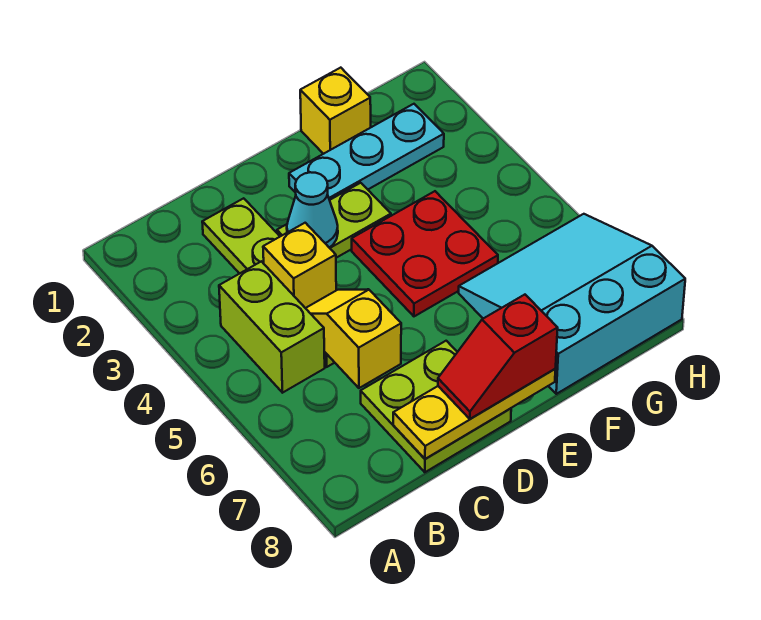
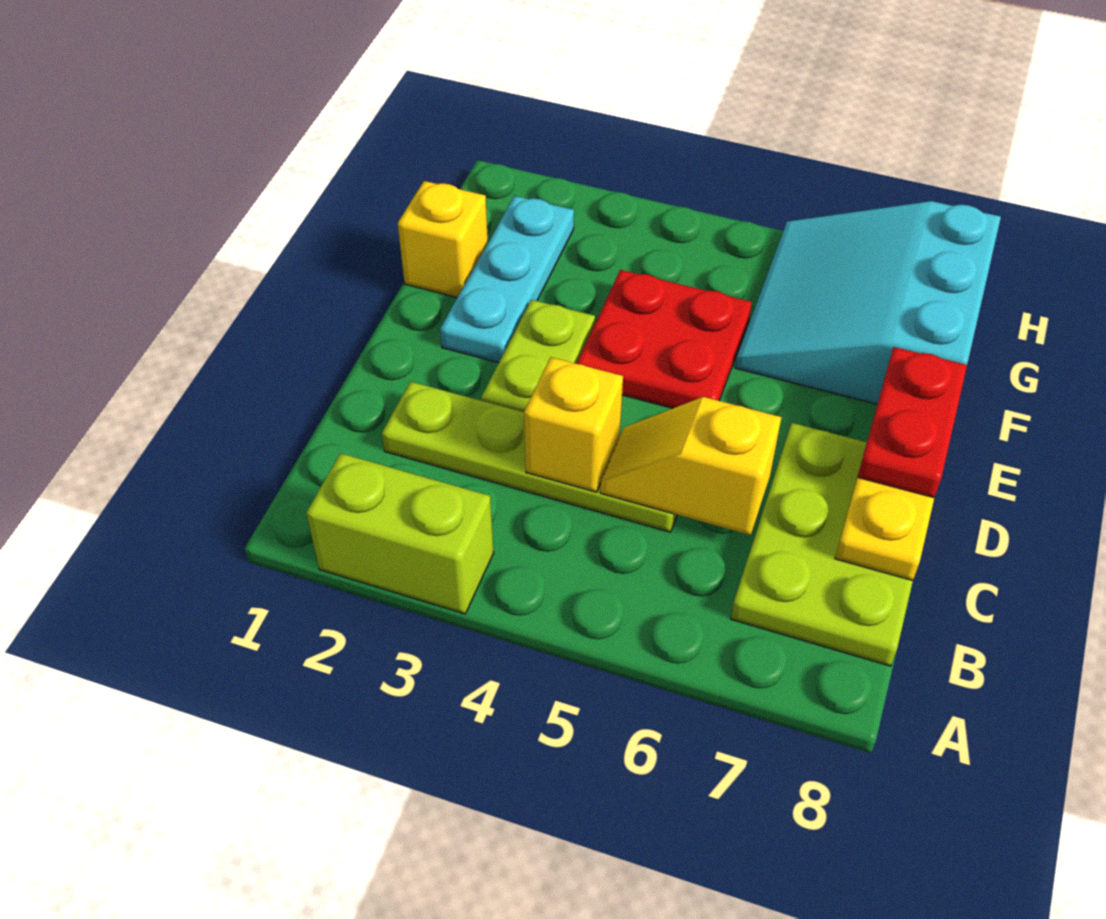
lime brick B4:B5 level 1 -> lime brick A2:A3 level 1
lime plate C7:D8 level 1 -> lime plate B7:D8 level 1
cyan cone D3 level 2 -> none
red slope D8:E8 level 3 top E -> red plate D8:E8 level 3

